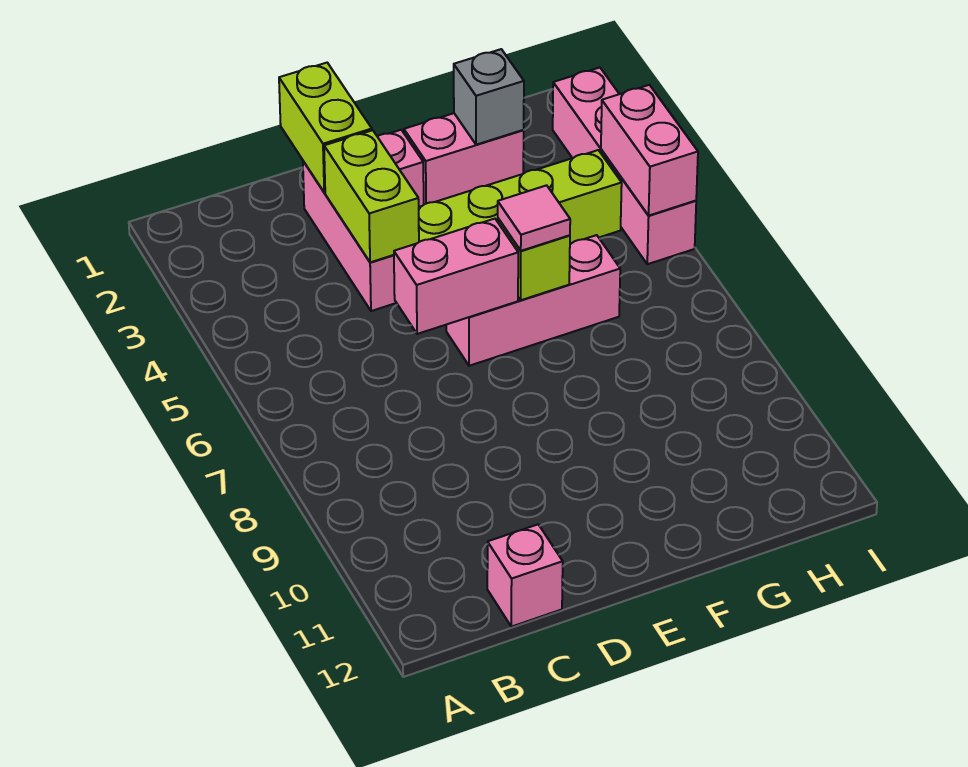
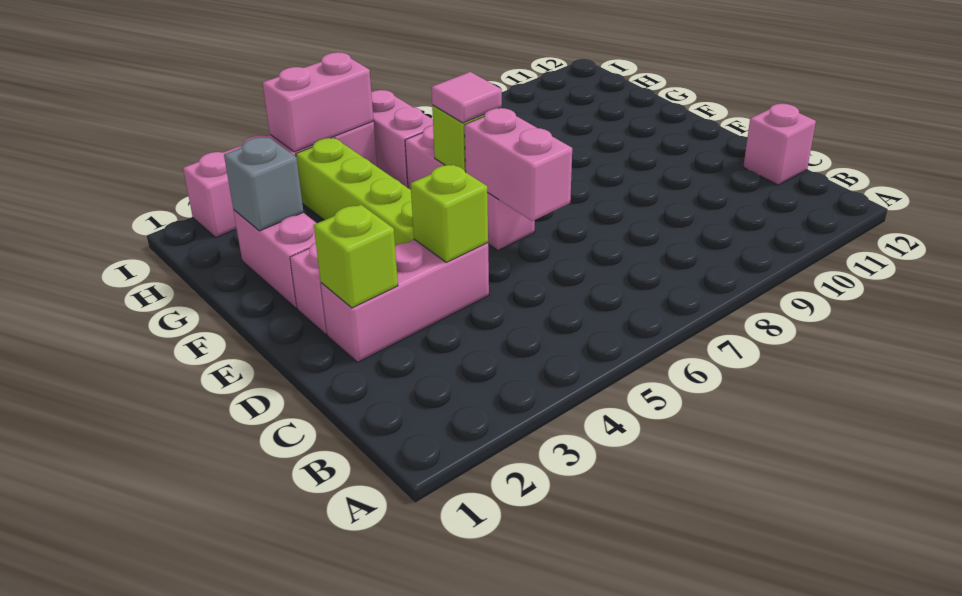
lime brick D1:D2 level 2 -> lime brick D2 level 2
lime brick D3:D4 level 2 -> lime brick D4 level 2
none -> pink brick H6:I6 level 1

